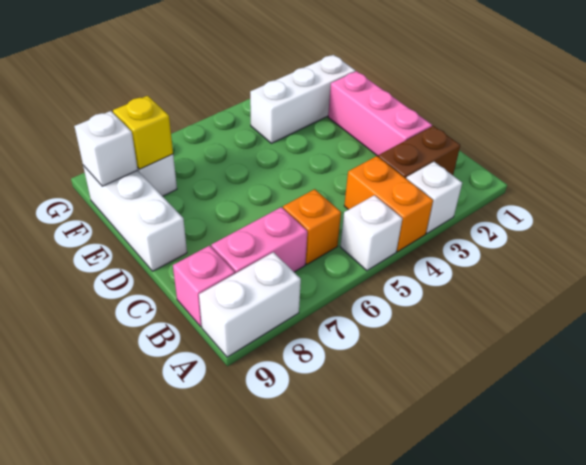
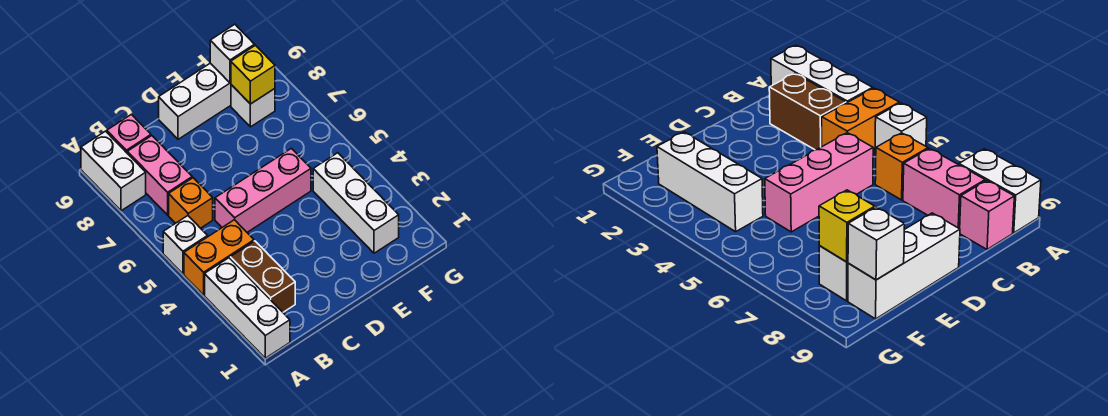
white brick A3 level 1 -> white brick A1:A3 level 1
pink brick C2:E2 level 1 -> pink brick C5:E5 level 1

